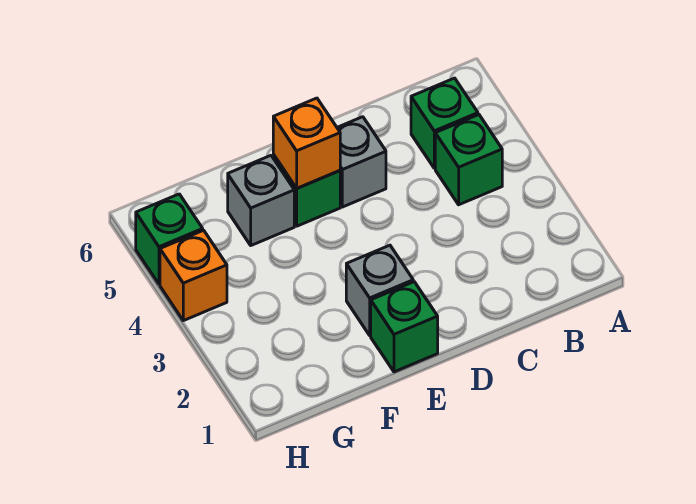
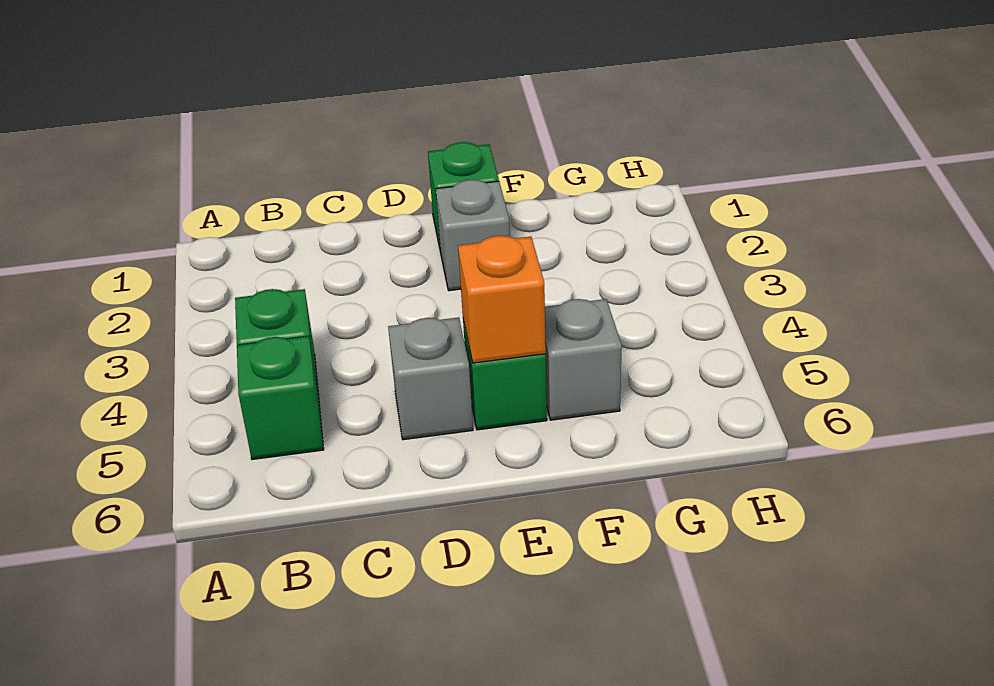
orange brick H4 level 1 -> none
green brick H5 level 1 -> none

